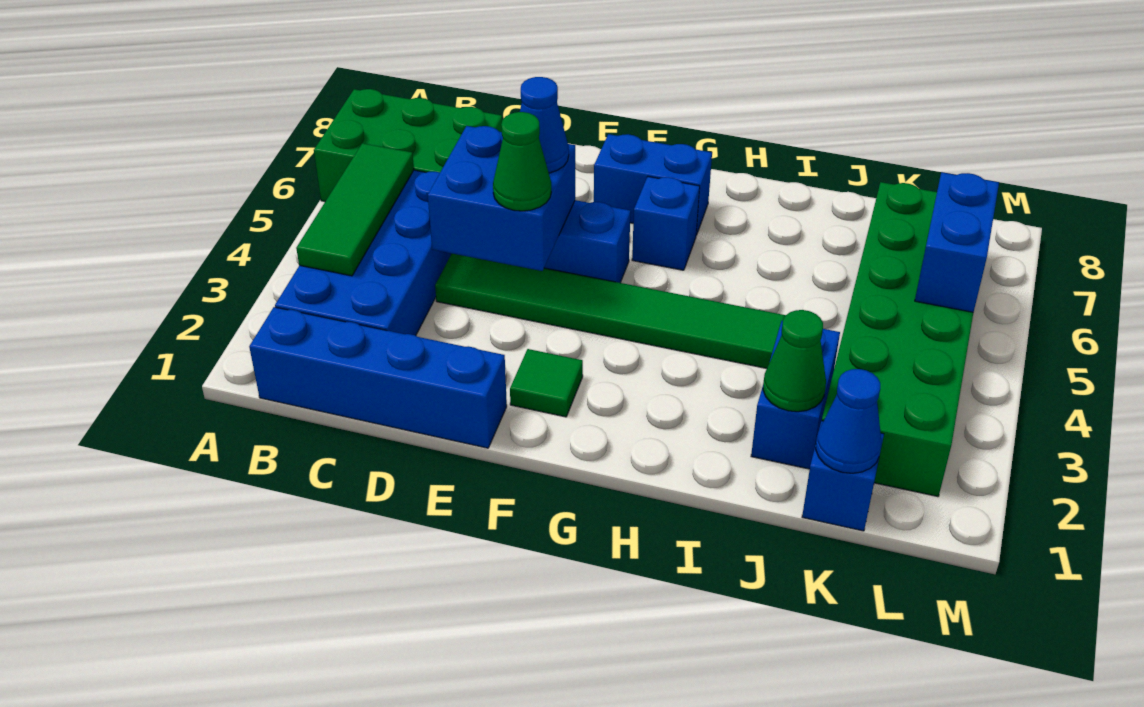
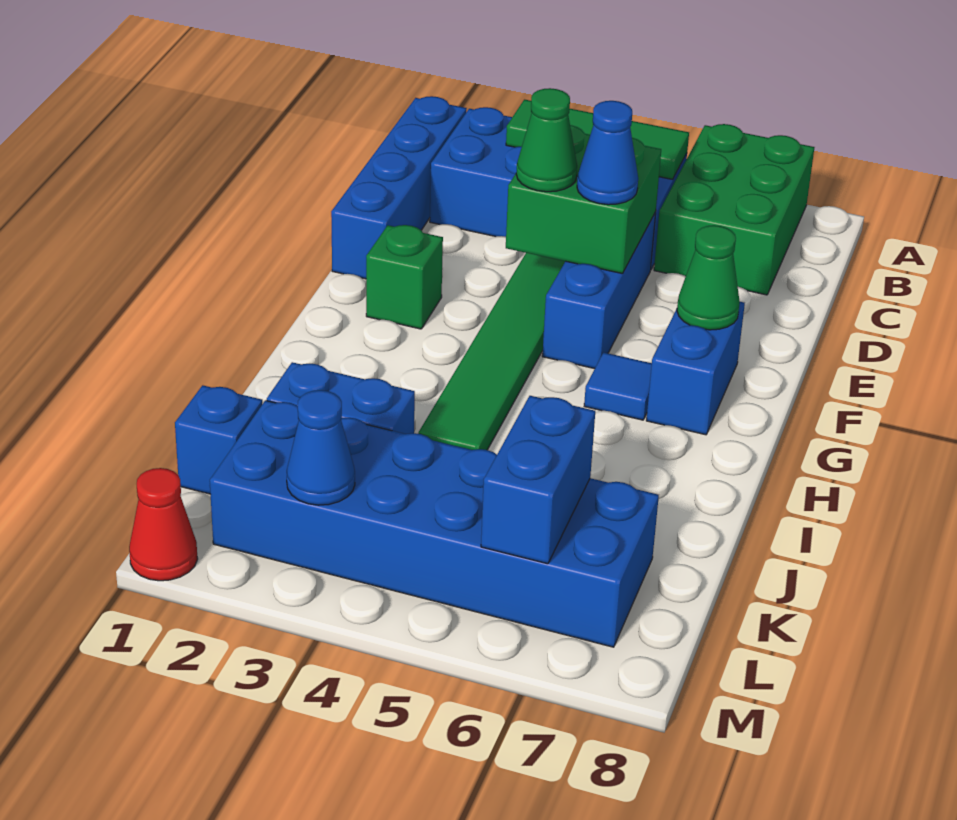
blue brick D4:E5 level 2 -> green brick D4:E5 level 2
green tile F2 level 1 -> green brick F2 level 1
blue brick G6 level 1 -> blue tile G6 level 1
green cone J2 level 2 -> green cone F7 level 2
blue cone K1 level 2 -> blue cone L3 level 2
green brick K2:L7 level 1 -> blue brick K2:L7 level 1
blue brick L5:L6 level 2 -> blue brick K6:L6 level 2
none -> red cone M1 level 1

